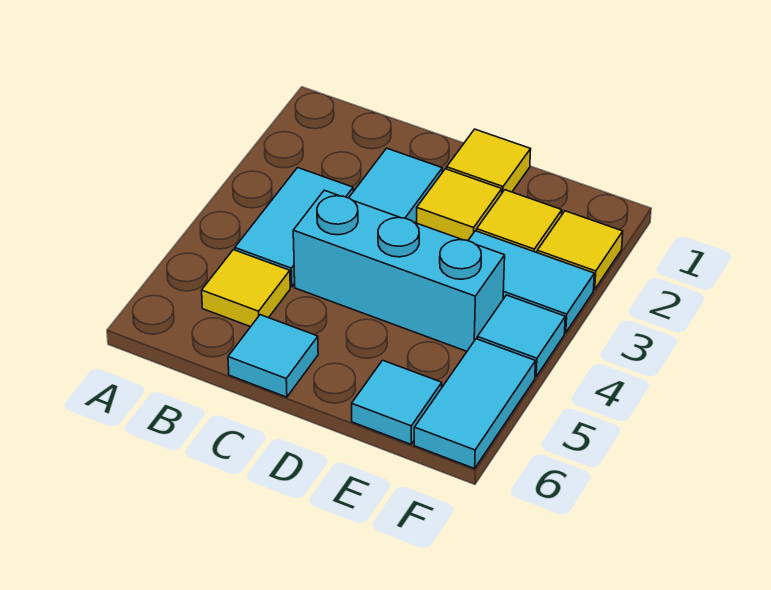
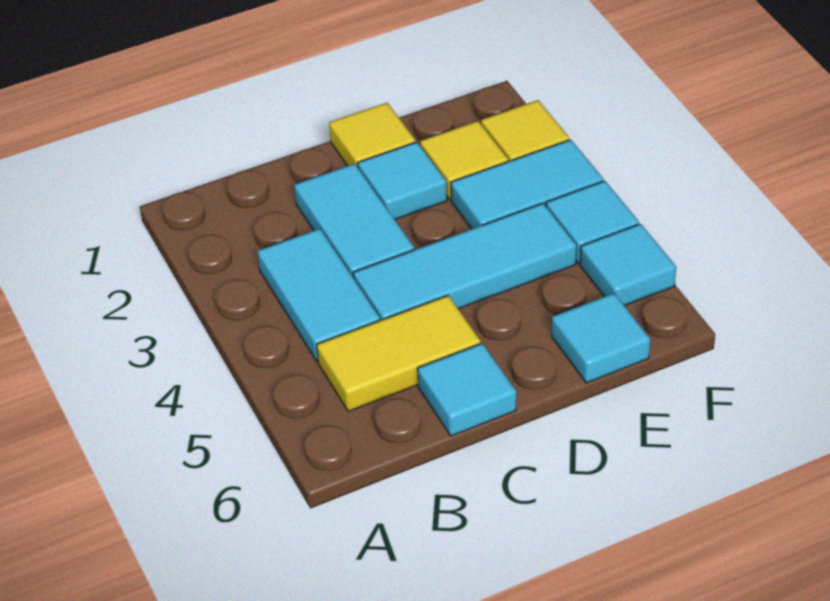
yellow tile B5 level 1 -> yellow tile B5:C5 level 1
cyan brick C4:E4 level 1 -> cyan tile C4:E4 level 1
yellow tile D2 level 1 -> cyan tile D2 level 1
cyan tile F5:F6 level 1 -> cyan tile F5 level 1

